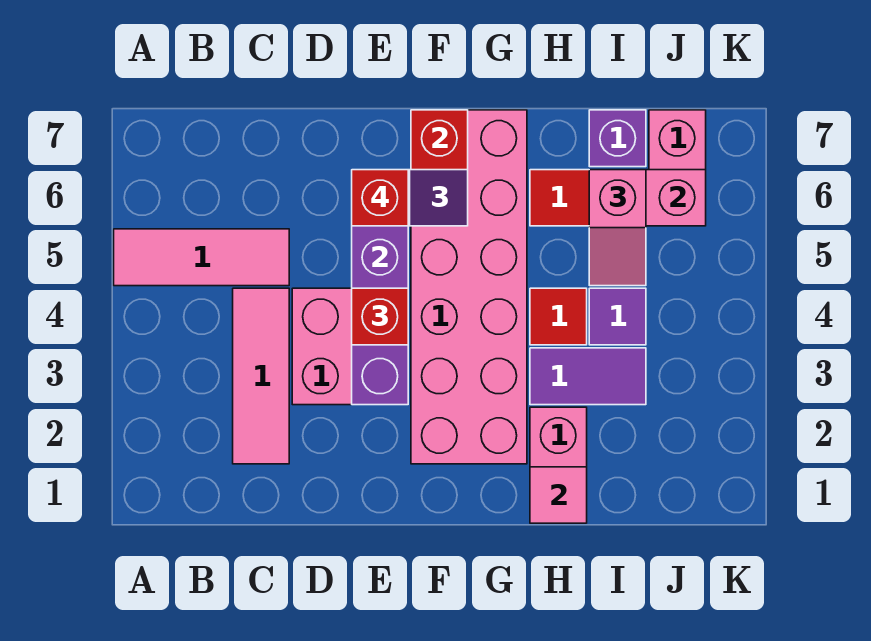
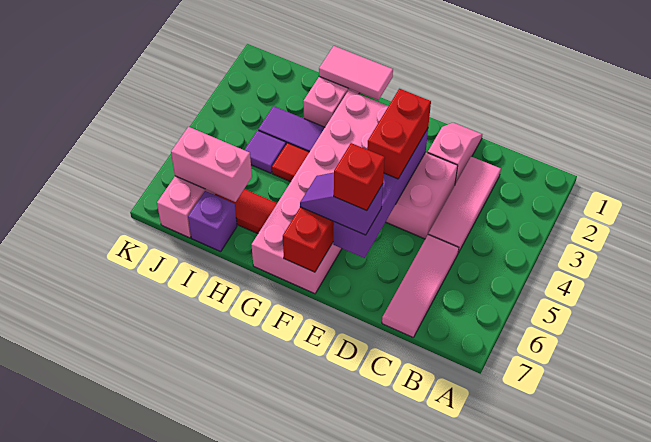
pink tile A5:C5 level 1 -> pink tile C5:C7 level 1
red brick E4 level 3 -> red brick E3:E4 level 3
pink tile H1 level 2 -> pink tile G1:H1 level 2
pink slope I5:I6 level 3 top 6 -> pink slope D1:D2 level 1 top 2

